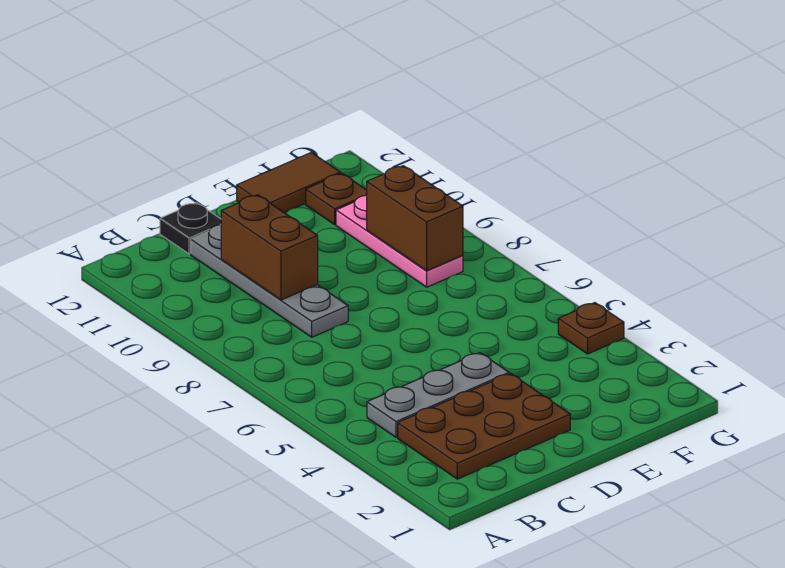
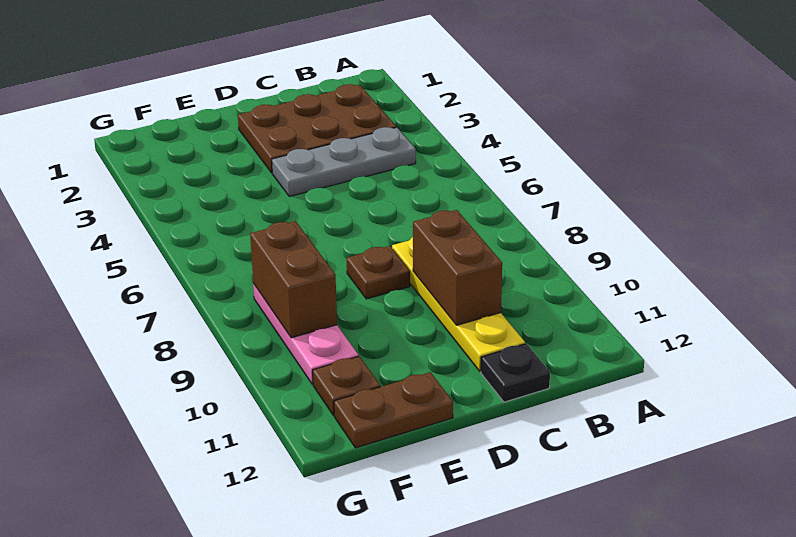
grey plate C8:C11 level 1 -> yellow plate C8:C11 level 1
brown tile E12:F12 level 1 -> brown plate E12:F12 level 1
brown plate G4 level 1 -> brown plate D8 level 1

